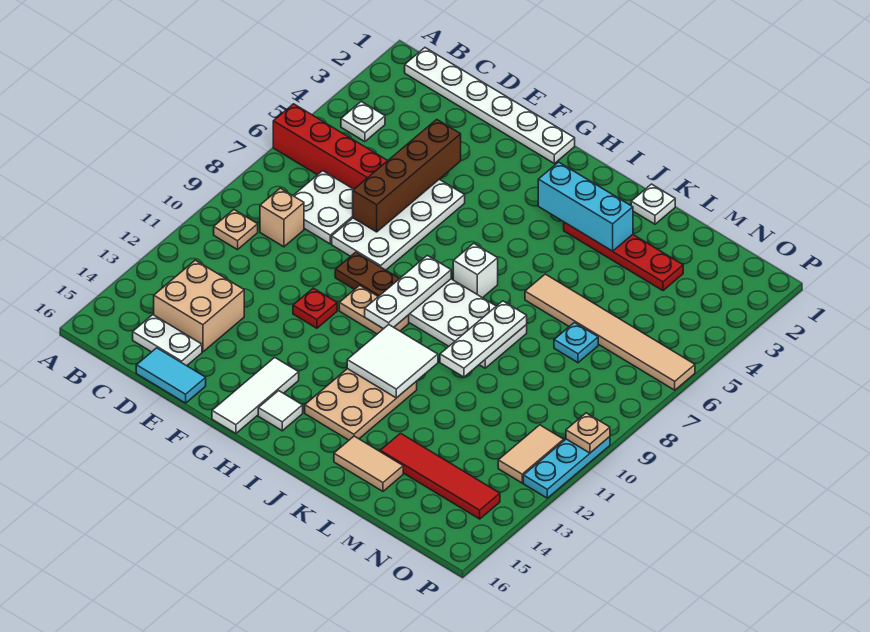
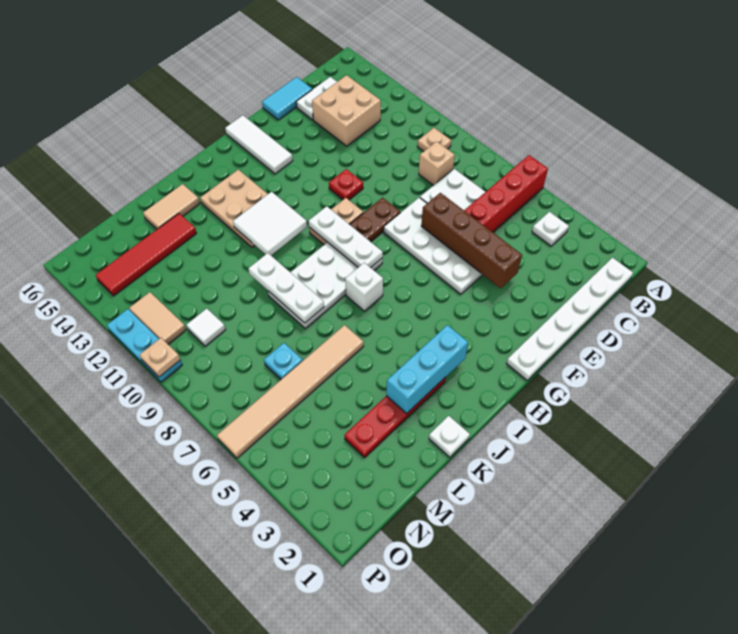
white tile H15 level 1 -> white tile N10 level 1

